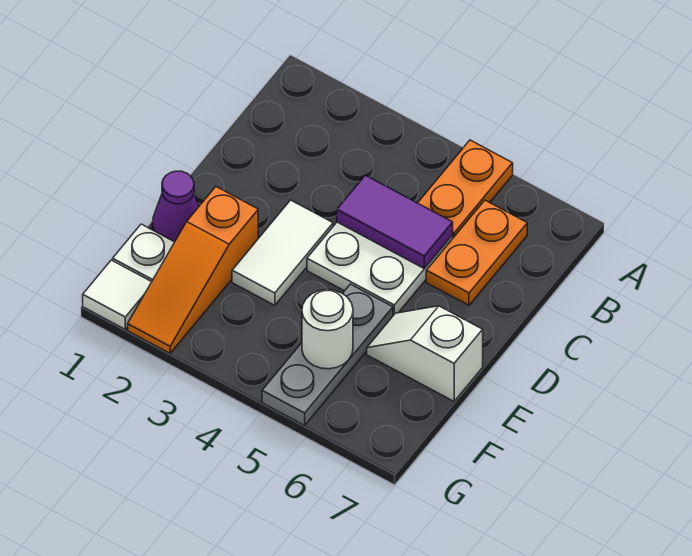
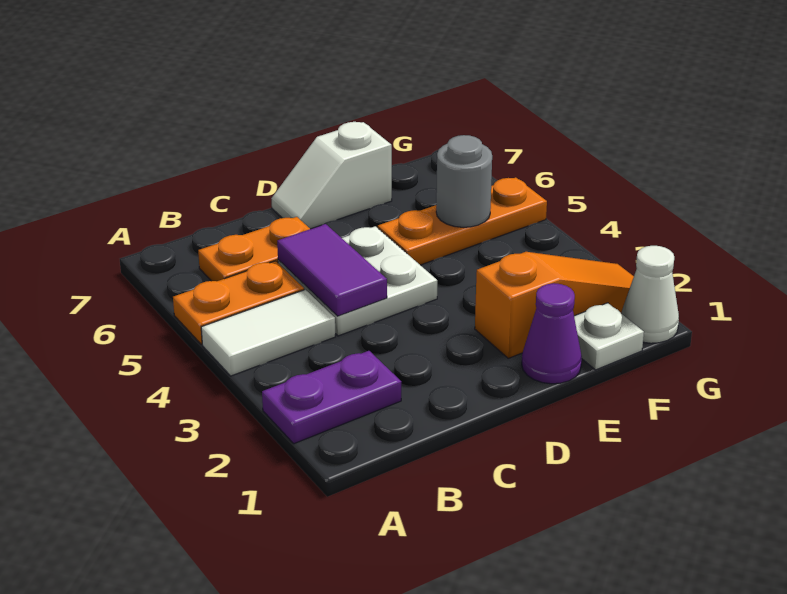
none -> purple plate A2:B2 level 1
white tile D3:E3 level 1 -> white tile A4:B4 level 1
grey plate E5:G5 level 1 -> orange plate E5:G5 level 1
white slope E6:E7 level 1 top 7 -> white slope D7:E7 level 1 top E
white round brick F5 level 2 -> grey round brick F5 level 2
white tile G1 level 1 -> white cone G1 level 1

